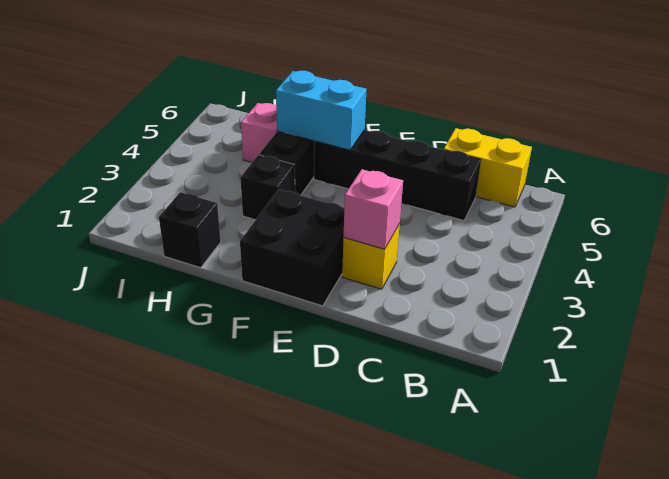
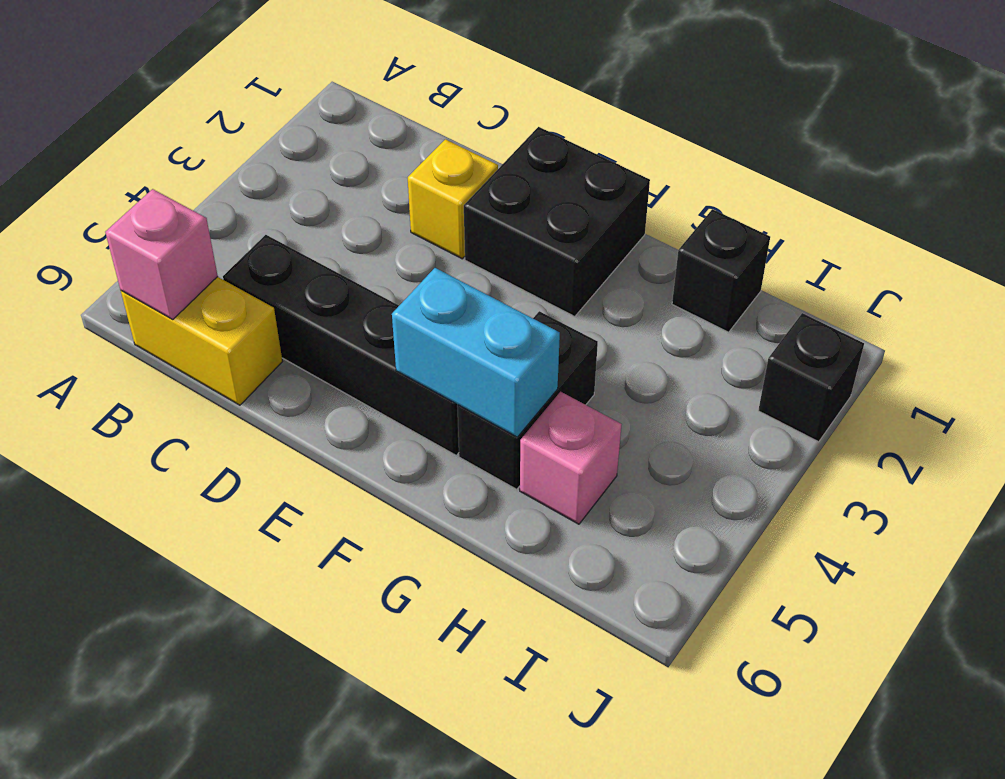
pink brick D2 level 2 -> pink brick B6 level 2
black brick G3 level 1 -> black brick J2 level 1

